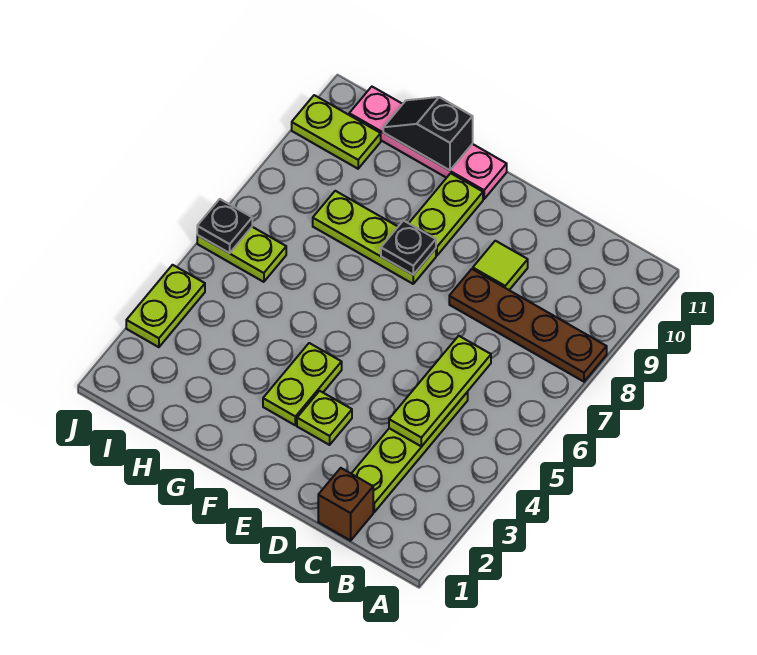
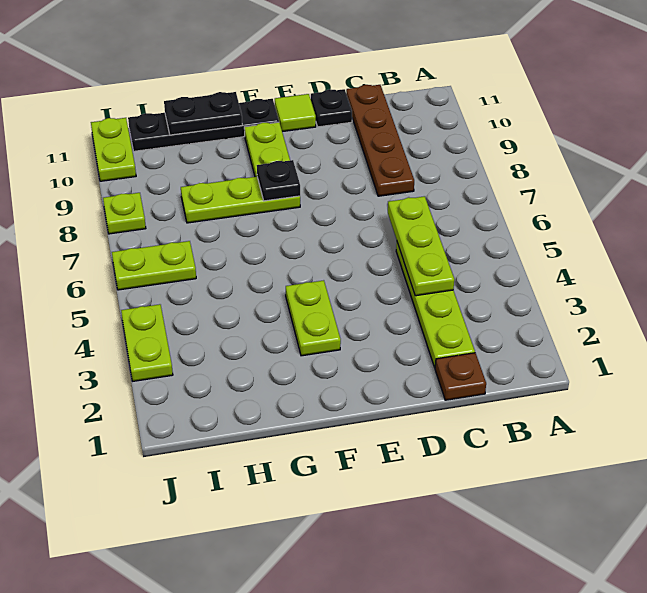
brown plate A8:D8 level 1 -> brown plate C8:C11 level 1
brown brick C1 level 1 -> brown plate C1 level 1
lime tile D9 level 1 -> lime tile E11 level 1
lime plate E3 level 1 -> lime plate J8 level 1
pink plate F11:I11 level 1 -> black plate F11:I11 level 1
black slope G11:H11 level 2 top G -> black plate G11:H11 level 2
lime plate I10:J10 level 1 -> lime plate J10:J11 level 1
black plate J6 level 2 -> black plate D11 level 1

